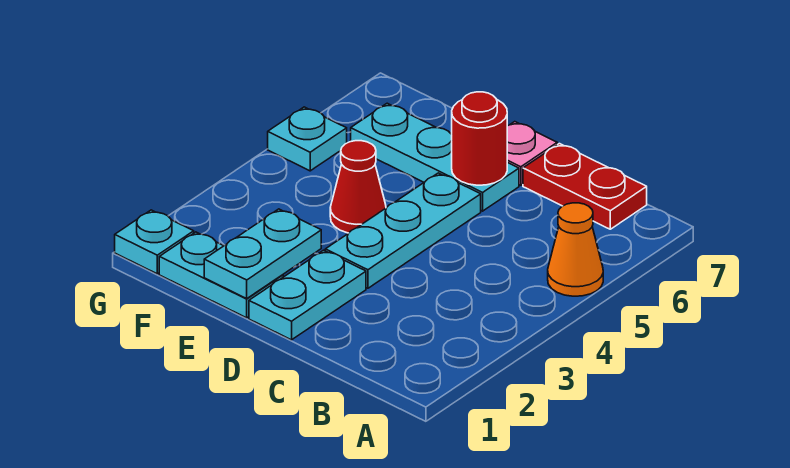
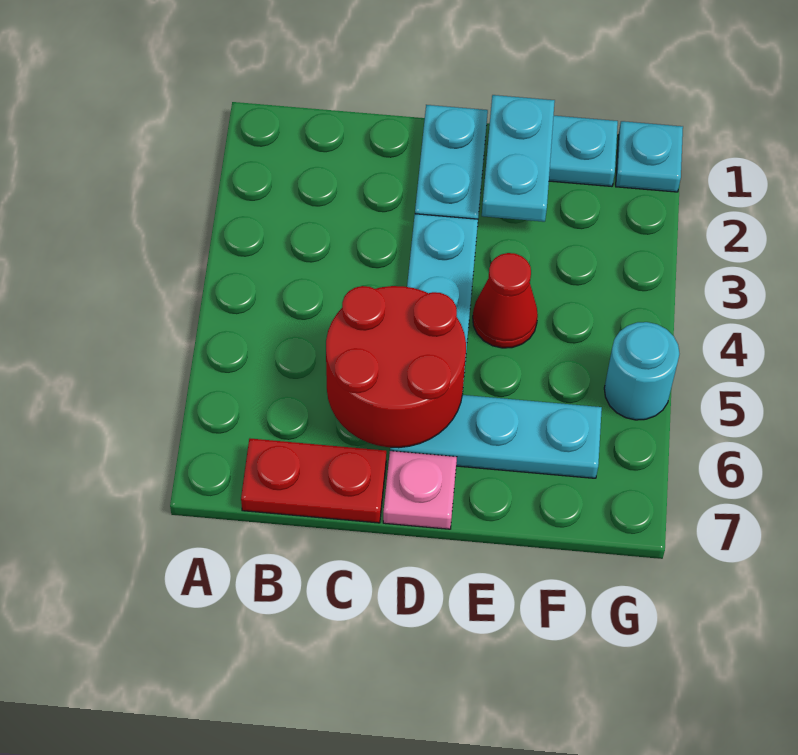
orange cone A5 level 1 -> none
red round brick D6 level 2 -> red round brick C5:D6 level 2
cyan plate G5 level 1 -> cyan round brick G5 level 1

